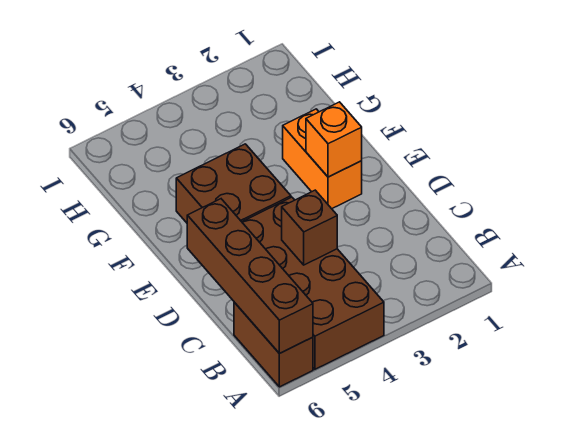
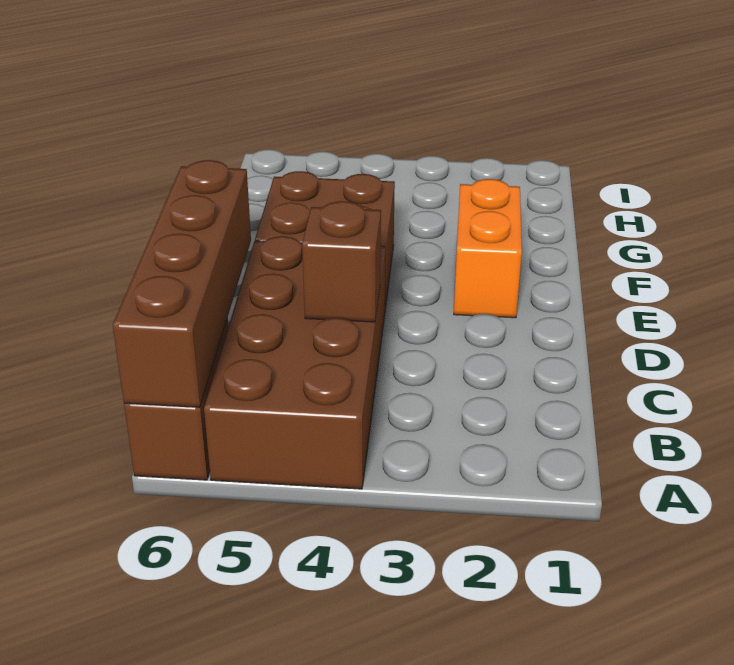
orange brick E2 level 2 -> none

